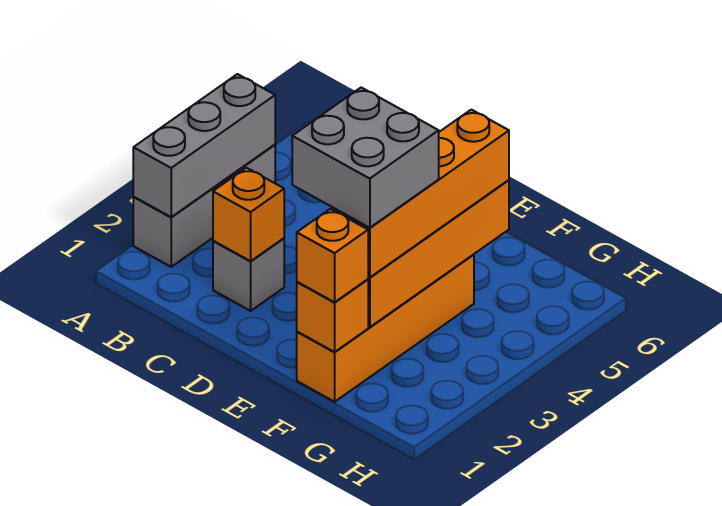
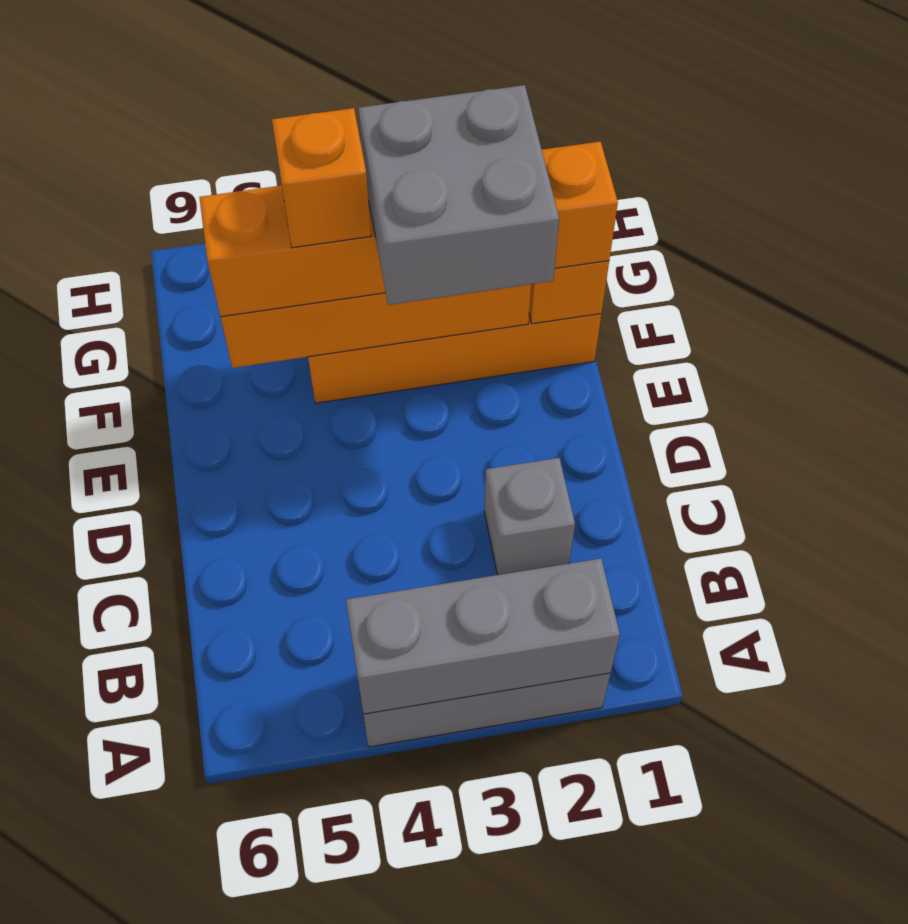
orange brick C2 level 2 -> orange brick F4 level 4

